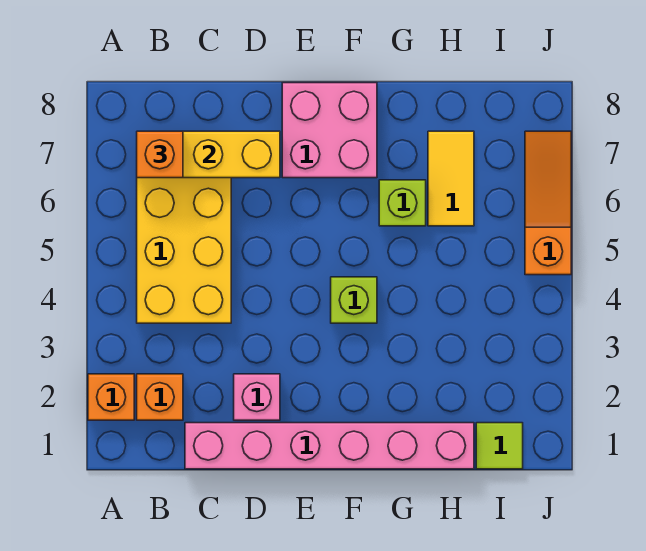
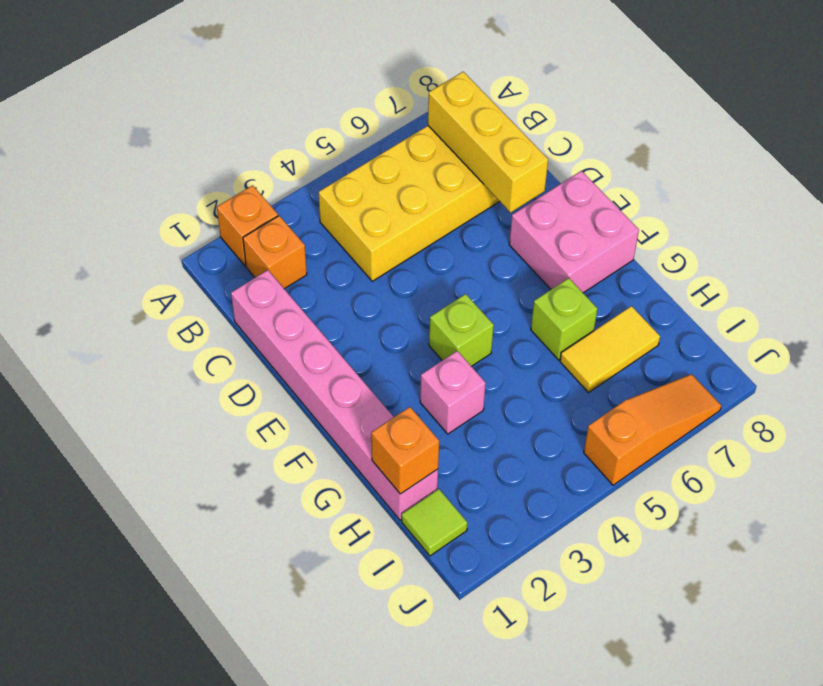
orange brick B7 level 3 -> orange brick H1 level 2
pink brick D2 level 1 -> pink brick G3 level 1

